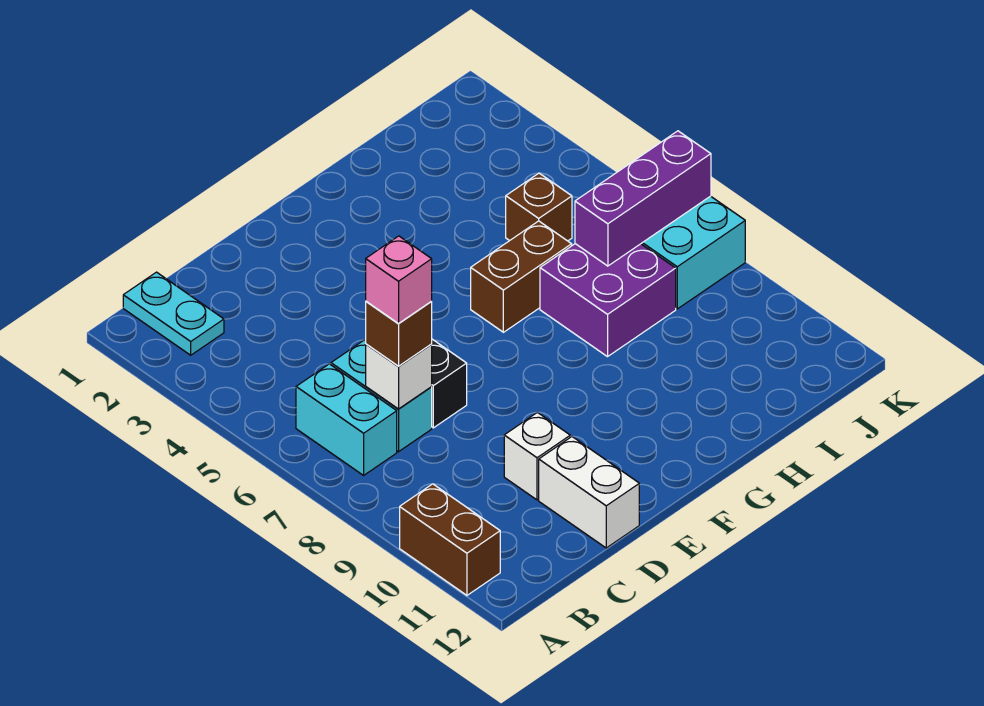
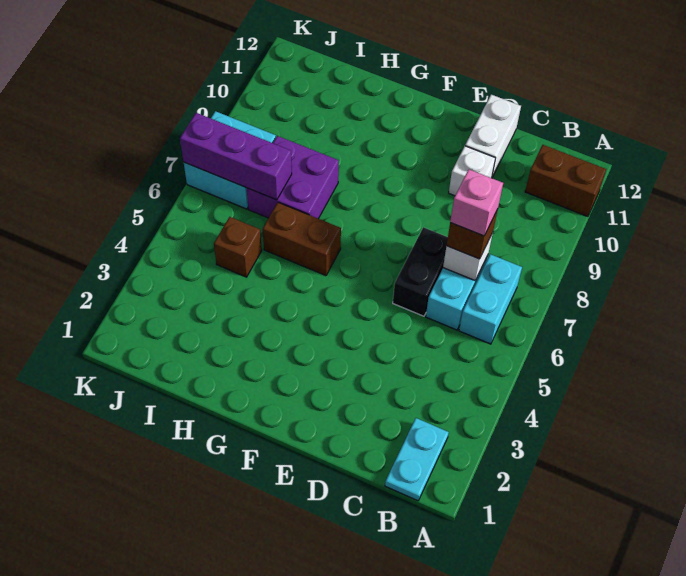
brown brick A10:A11 level 1 -> brown brick A11:B11 level 1

